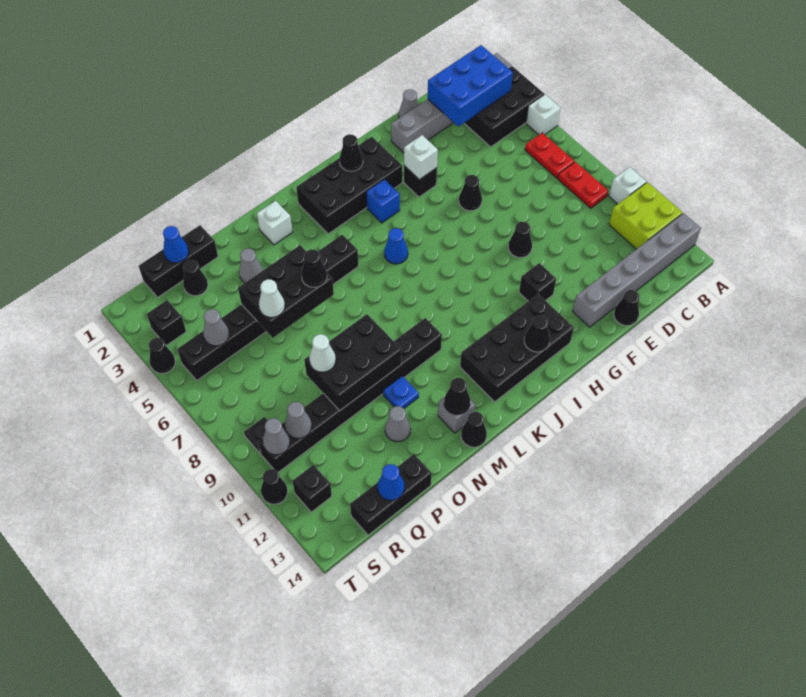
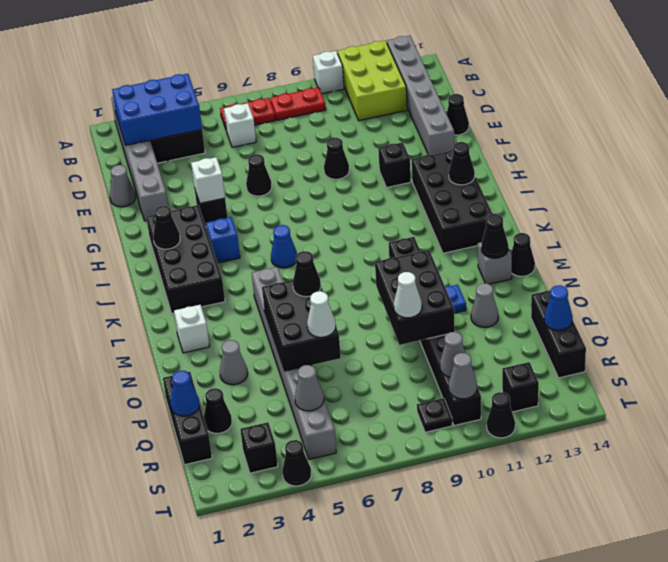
white brick A5 level 1 -> white brick C6 level 1
lime brick A11:B12 level 1 -> lime brick A11:C12 level 1
blue brick B2:D3 level 2 -> blue brick B2:C4 level 2
black brick L5:S5 level 1 -> grey brick L5:S5 level 1

